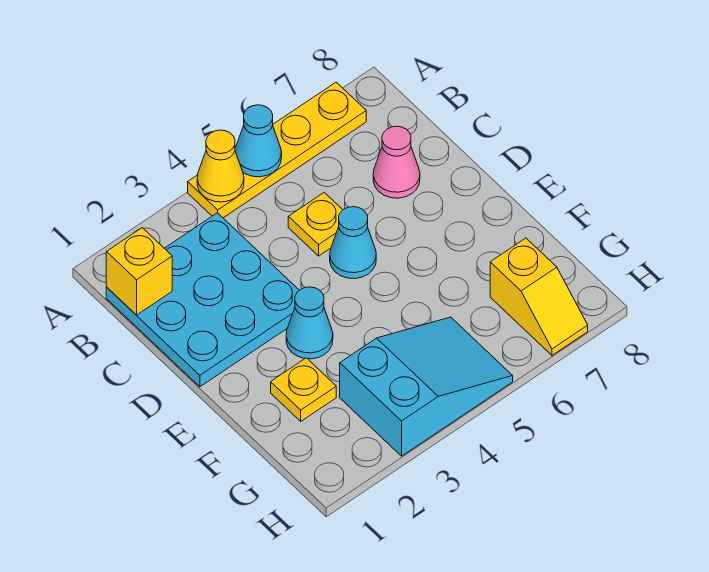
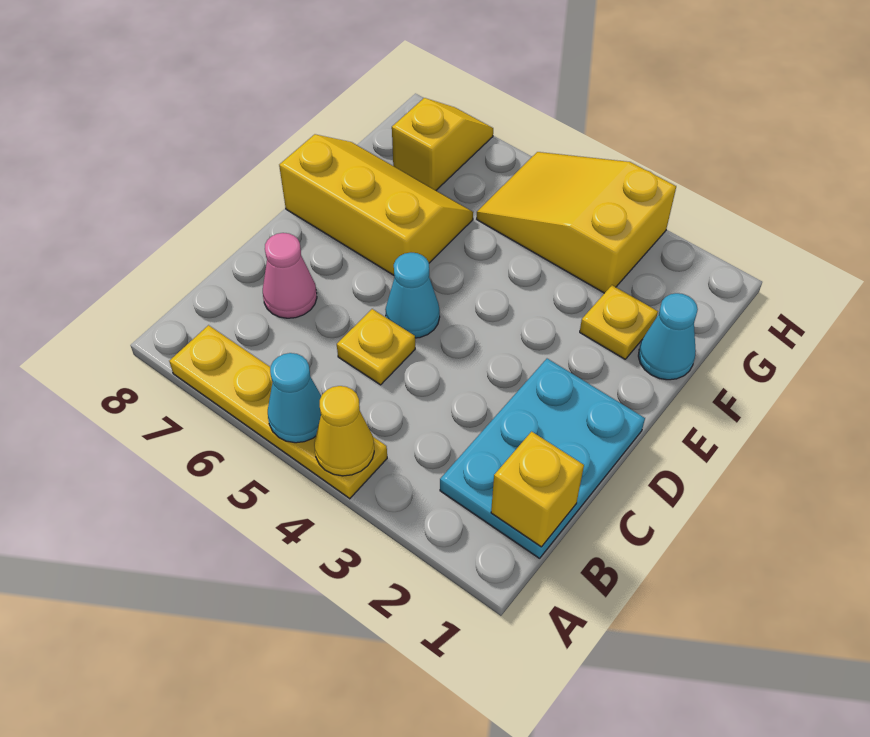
cyan plate B1:D3 level 1 -> cyan plate B1:D2 level 1
cyan cone E3 level 1 -> cyan cone F1 level 1
none -> yellow slope E6:F8 level 1 top E
cyan slope G3:H5 level 1 top 3 -> yellow slope G3:H5 level 1 top 3

